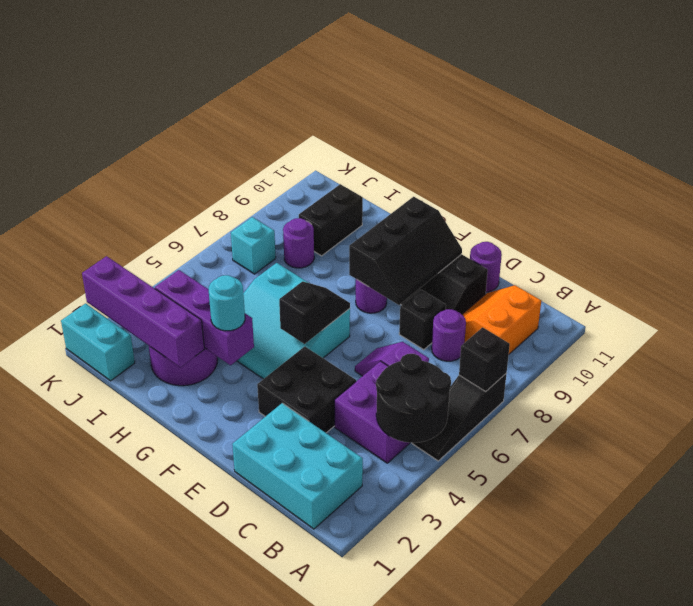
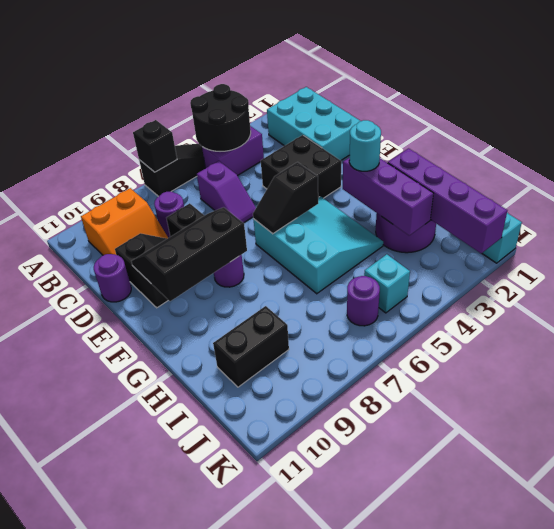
purple brick B4:C5 level 1 -> purple brick B4:B5 level 1
purple round brick I8 level 1 -> purple round brick J6 level 1
cyan brick J7 level 1 -> cyan brick J5 level 1

